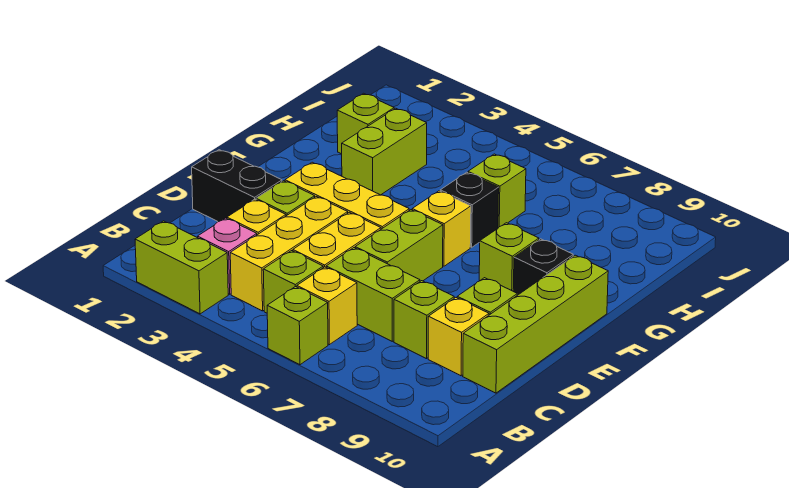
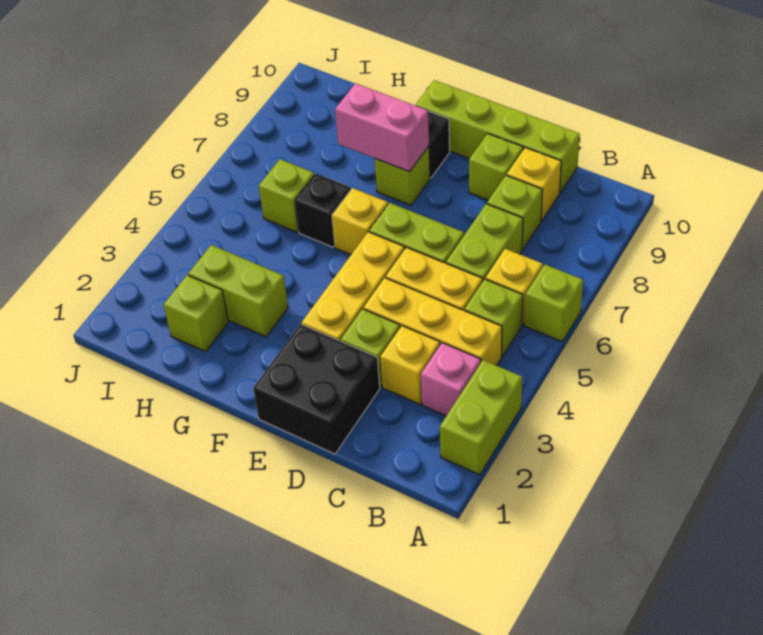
black brick D1:D2 level 1 -> black brick D1:E2 level 1
none -> pink brick F8:G8 level 2

